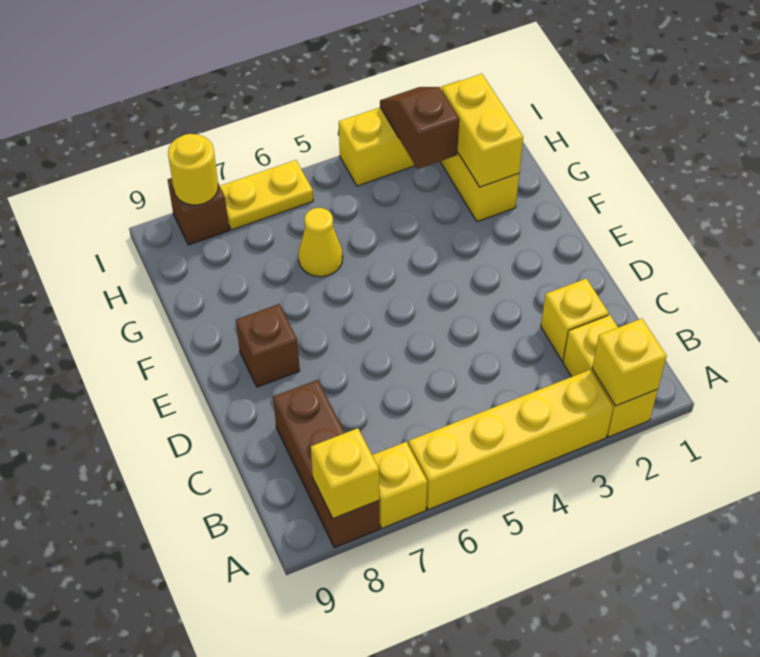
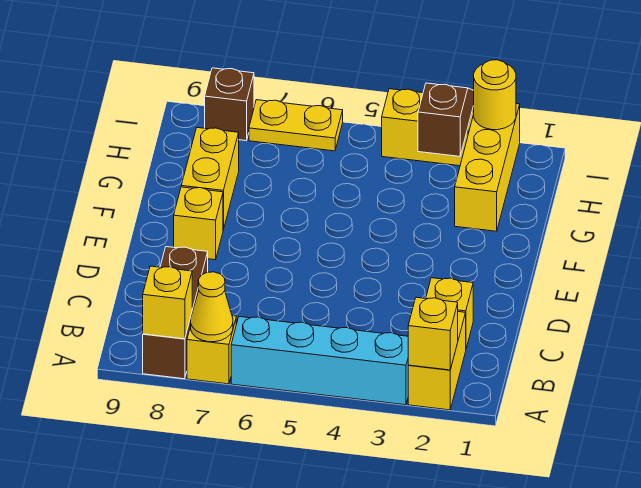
yellow brick A3:A6 level 1 -> cyan brick A3:A6 level 1
brown brick E8 level 1 -> yellow brick E8 level 1
yellow brick G2:H2 level 2 -> yellow brick F8:G8 level 1
yellow cone G6 level 1 -> yellow cone A7 level 2
yellow round brick I8 level 2 -> yellow round brick I2 level 2

